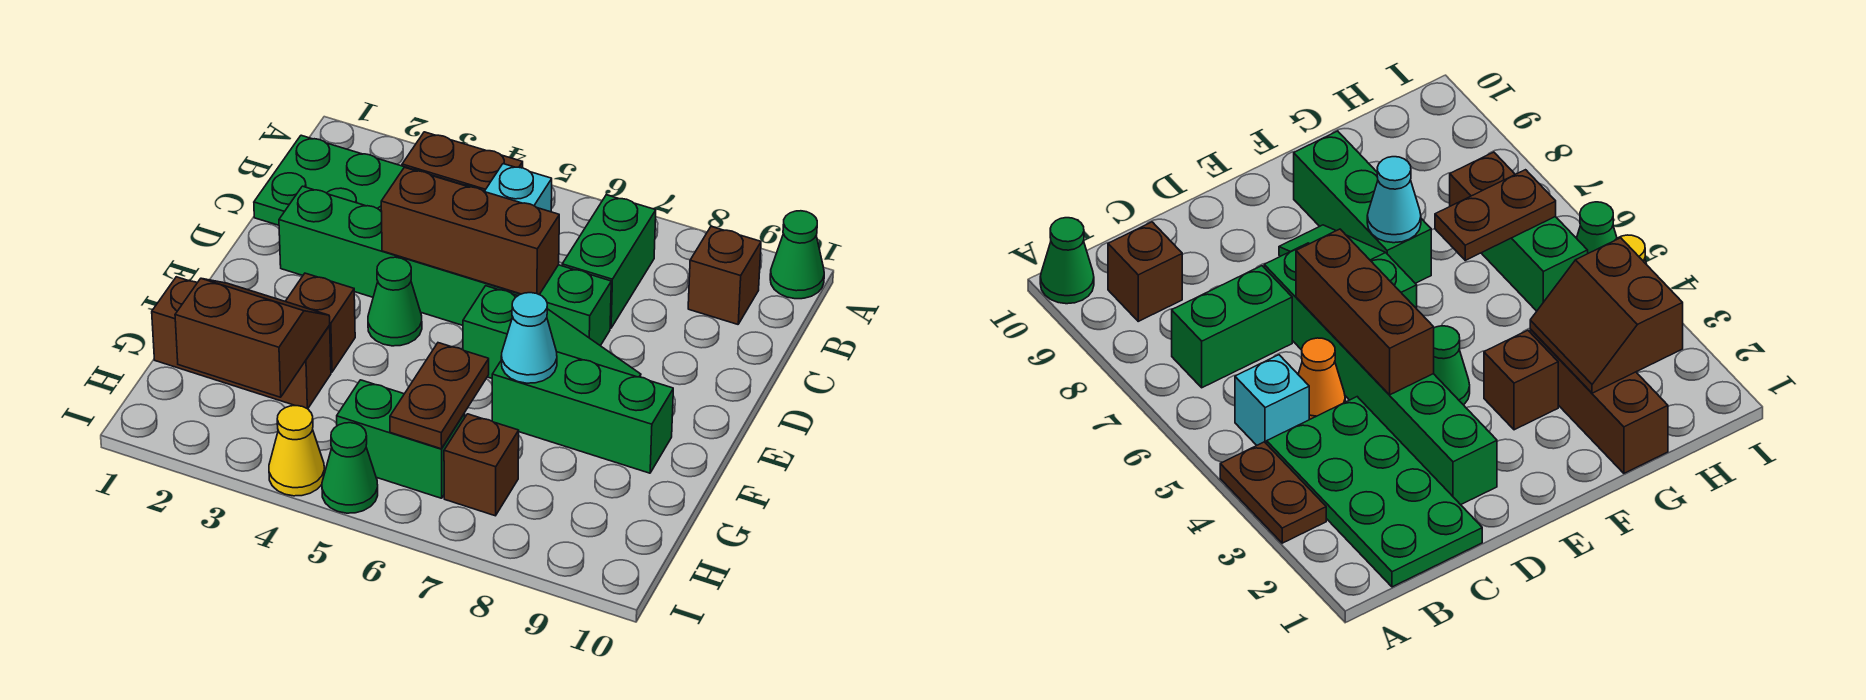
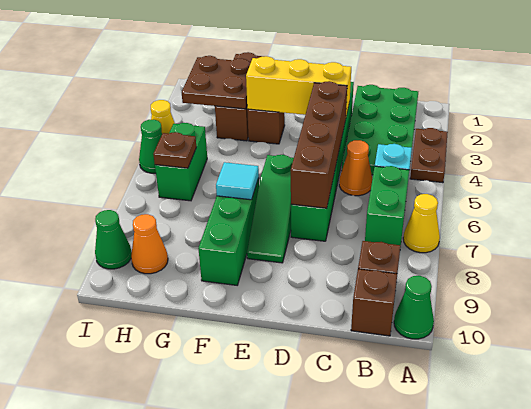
none -> yellow cone A7 level 1
green brick B7:C7 level 1 -> green brick B6:B7 level 1
none -> yellow brick D3:F3 level 2
brown brick D4:D6 level 2 -> brown brick D4:D7 level 2
green cone E4 level 1 -> green cone I9 level 1
cyan cone F7 level 2 -> cyan tile F7 level 2
brown slope G2:H3 level 2 top H -> brown plate G2:H3 level 2
brown plate G6:H6 level 2 -> brown plate H6 level 2
brown brick H7 level 1 -> brown brick B10 level 1
none -> orange cone H9 level 1

